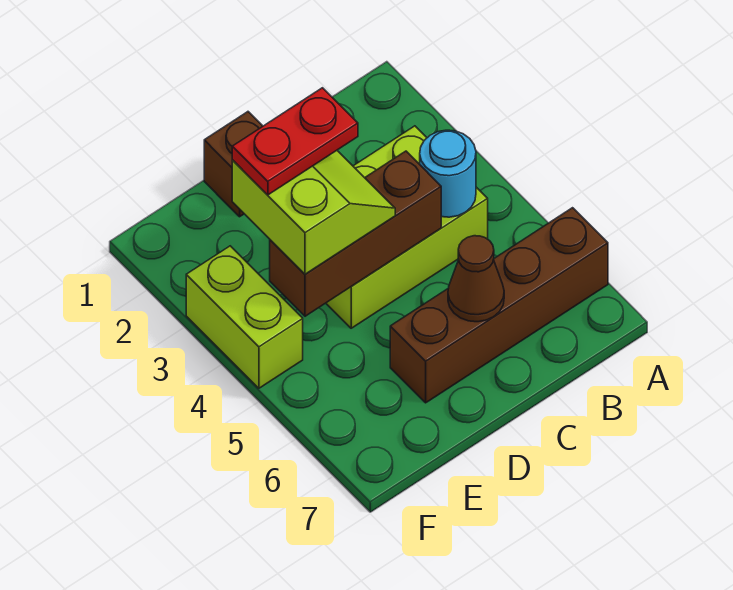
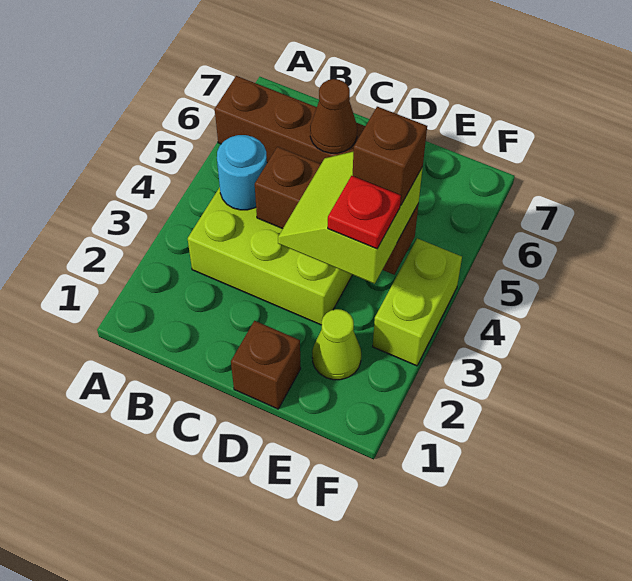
red plate D3:E3 level 4 -> red plate E3 level 4
none -> lime cone E2 level 1
none -> brown brick E4 level 4

